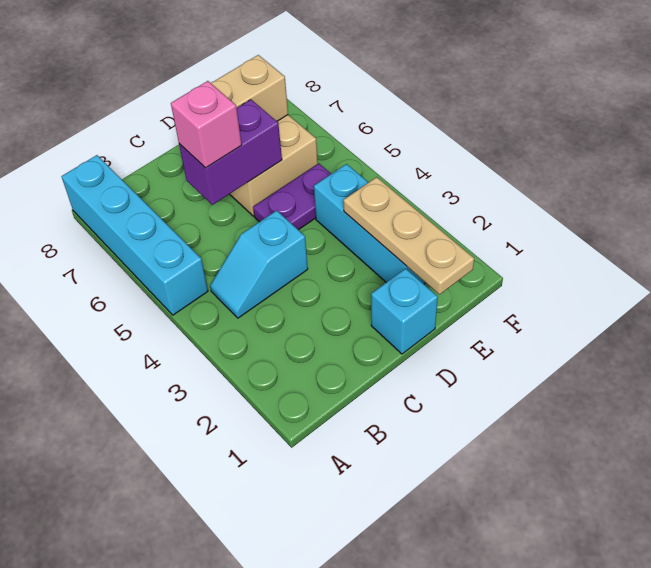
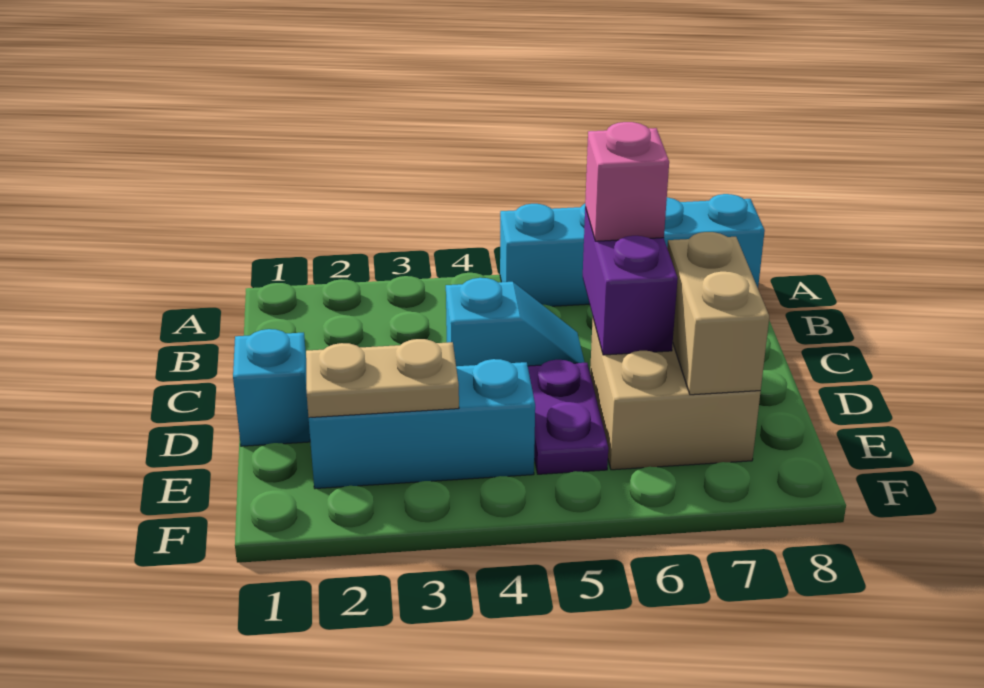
cyan slope B4:C4 level 1 top C -> cyan slope C4:C5 level 1 top 4
tan plate E1:E3 level 2 -> tan plate E2:E3 level 2

